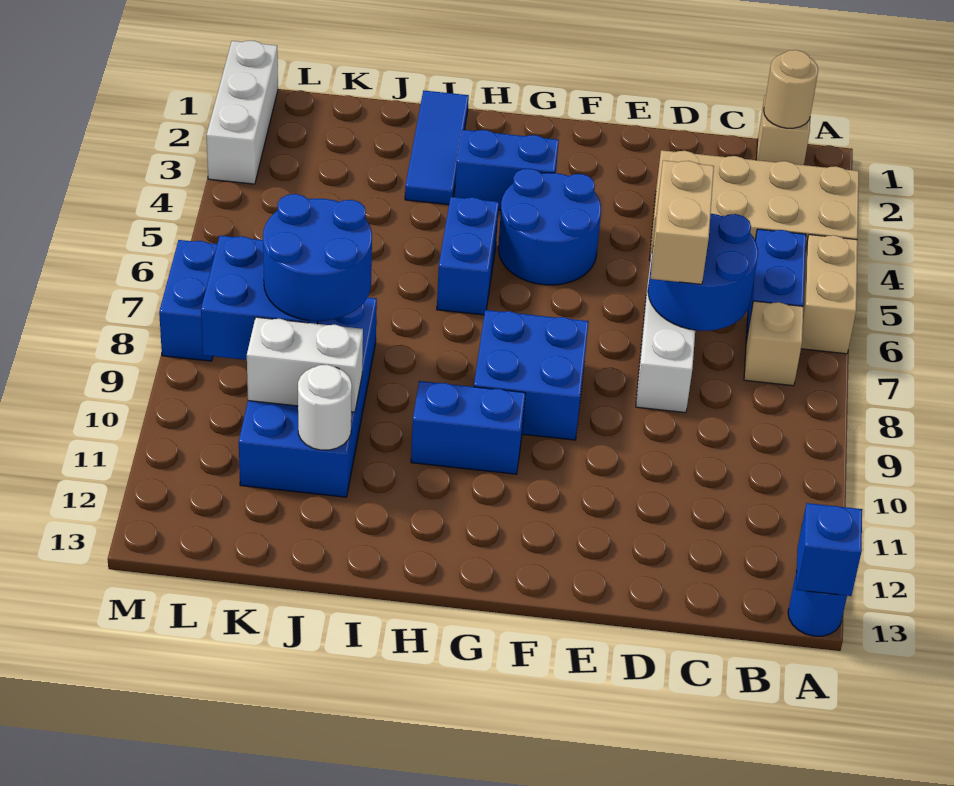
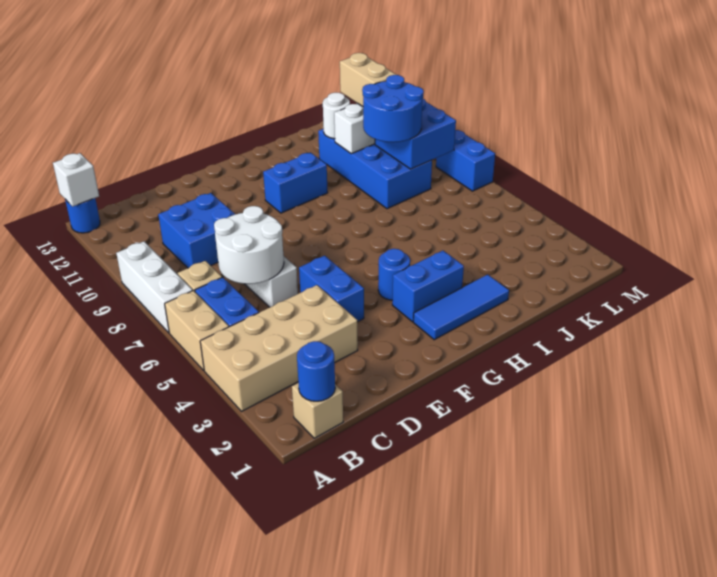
blue brick A13 level 2 -> white brick A13 level 2
tan round brick B1 level 2 -> blue round brick B1 level 2
blue round brick C6:D7 level 2 -> white round brick C6:D7 level 2
tan brick D6:D7 level 3 -> tan brick K10:K11 level 3
blue round brick F4:G5 level 1 -> blue round brick G4 level 1
blue brick F8:G9 level 1 -> blue brick C9:D10 level 1
blue brick H5:H6 level 1 -> blue brick E4:E5 level 1
blue tile I1:I3 level 1 -> blue tile G2:I2 level 1
white brick M1:M3 level 1 -> white brick A7:A9 level 1

